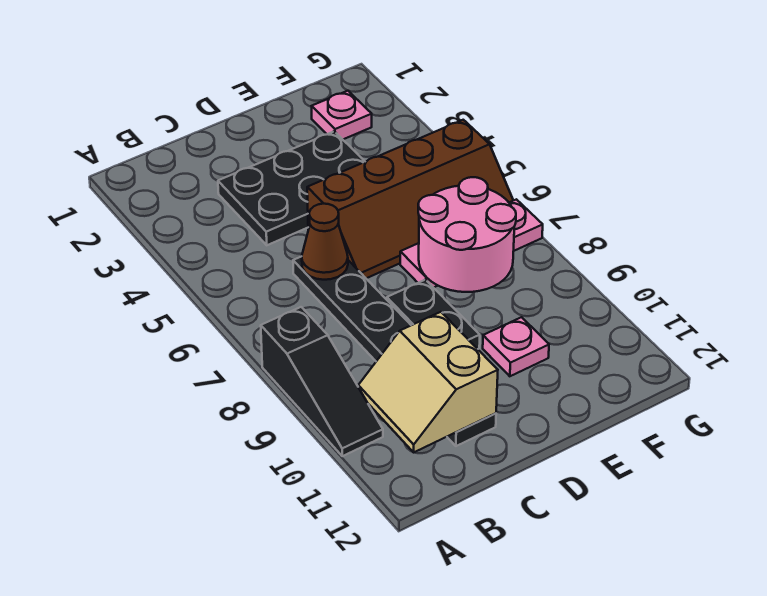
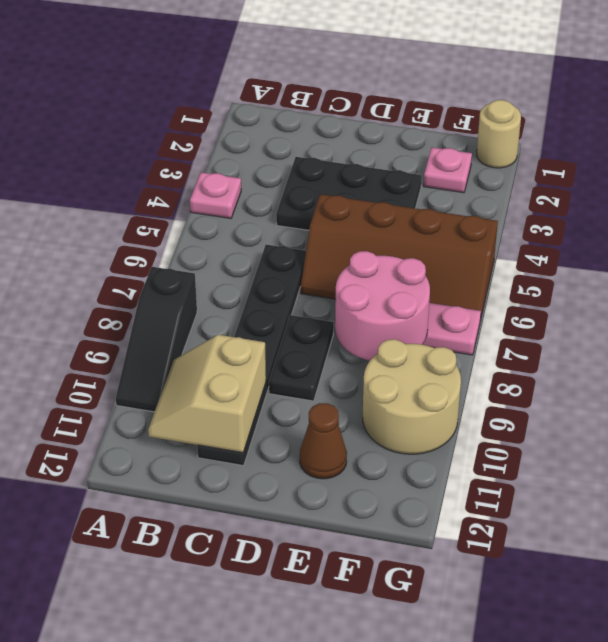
brown cone C6 level 2 -> brown cone E11 level 1
pink plate E10 level 1 -> pink plate A4 level 1
none -> tan round brick F9:G10 level 1
none -> tan round brick G1 level 1

